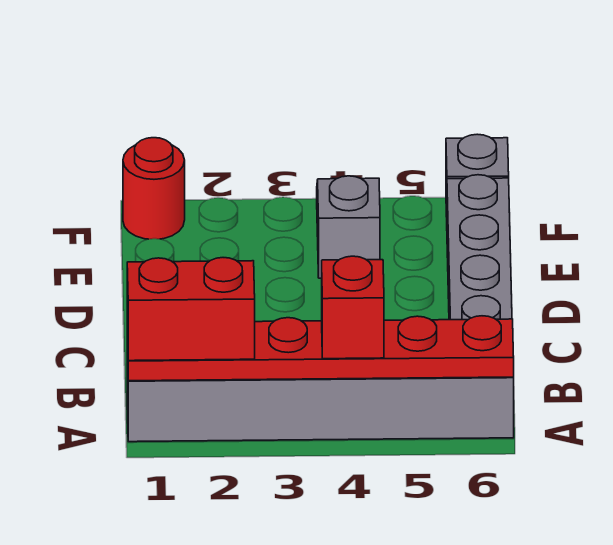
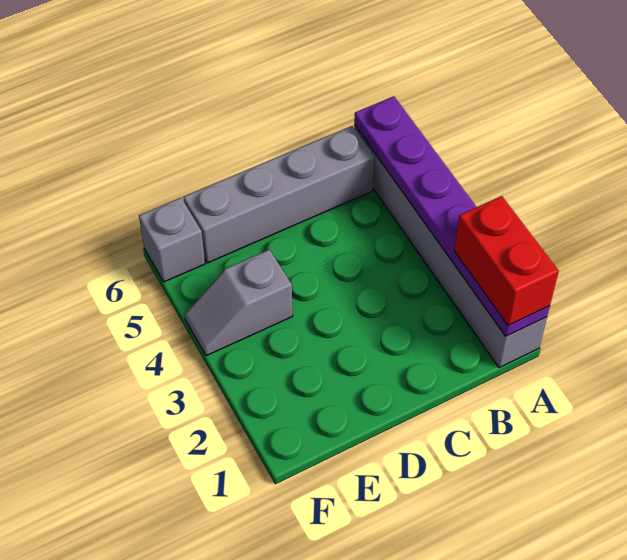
red plate A1:A6 level 2 -> purple plate A1:A6 level 2
red brick A4 level 3 -> none
red round brick F1 level 1 -> none

